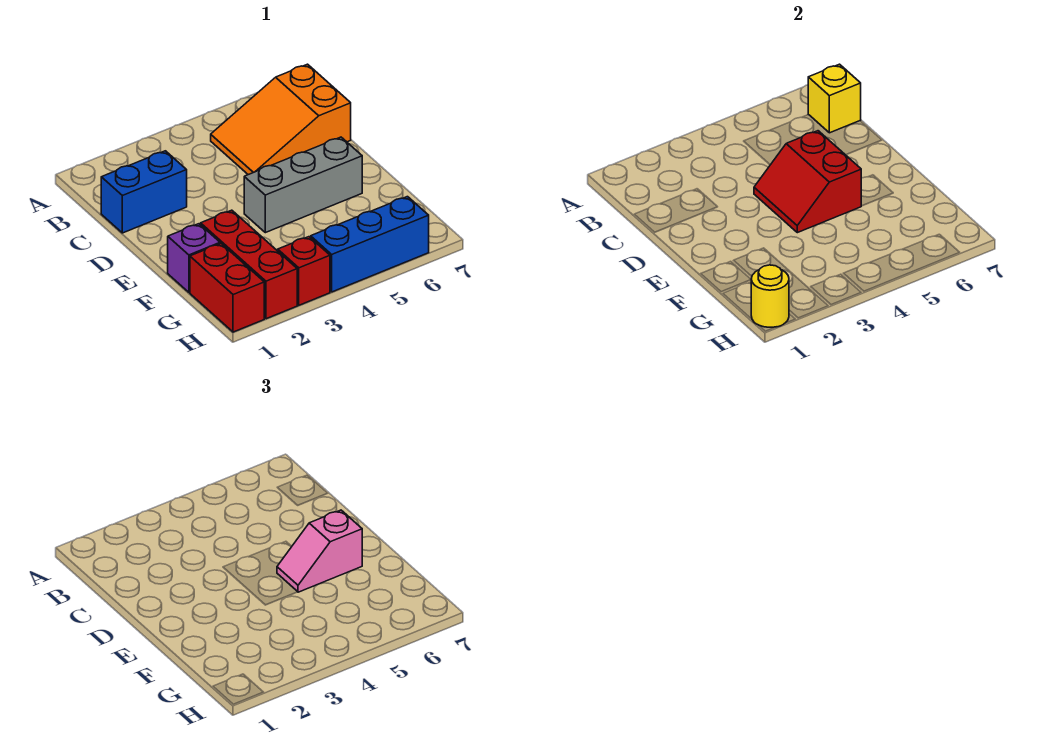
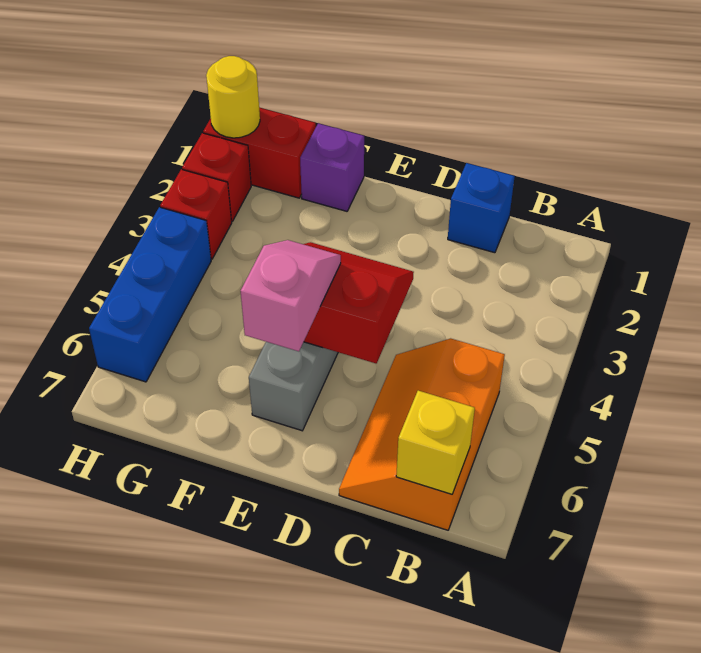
orange slope B5:C7 level 1 top 7 -> orange slope B5:C7 level 1 top B
blue brick C1:C2 level 1 -> blue brick C1 level 1
red brick F2:H2 level 1 -> red brick H2 level 1

